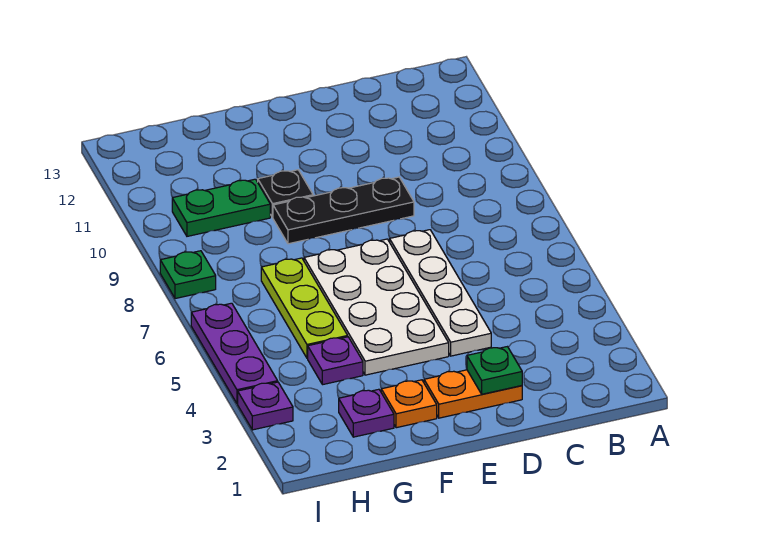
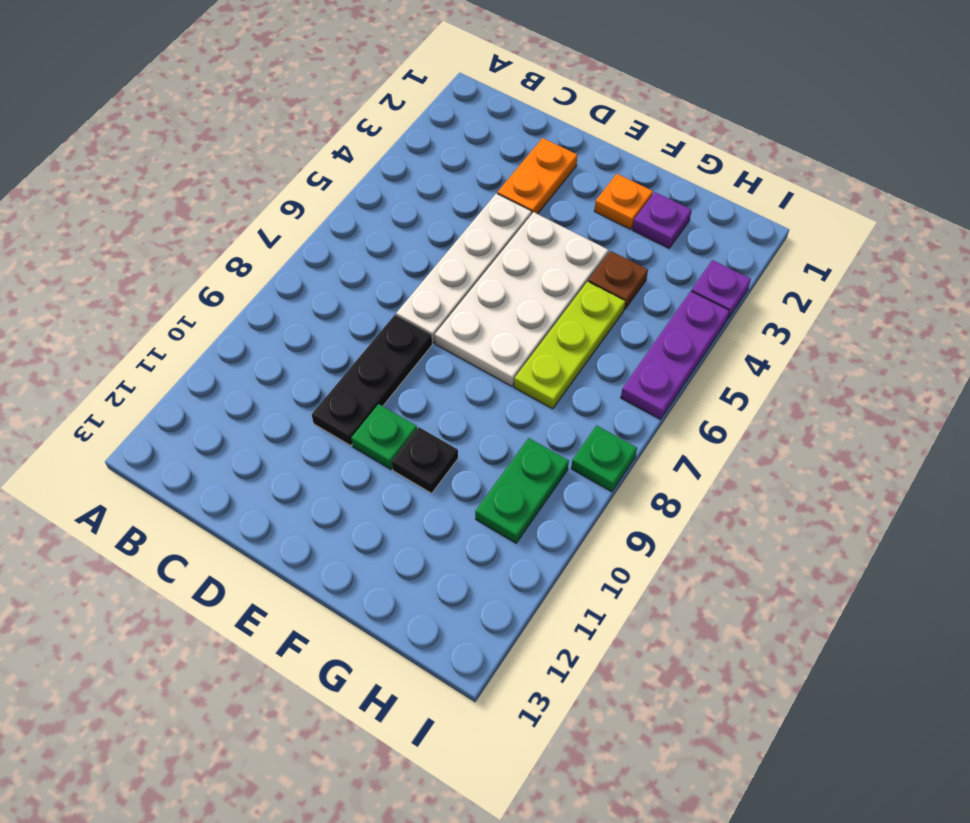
orange plate D2:E2 level 1 -> orange plate D2:D3 level 1
green plate D2 level 2 -> green plate E10 level 1
black plate D9:F9 level 1 -> black plate D8:D10 level 1
purple plate G4 level 1 -> brown plate G4 level 1
green plate G10:H10 level 1 -> green plate H9:H10 level 1

